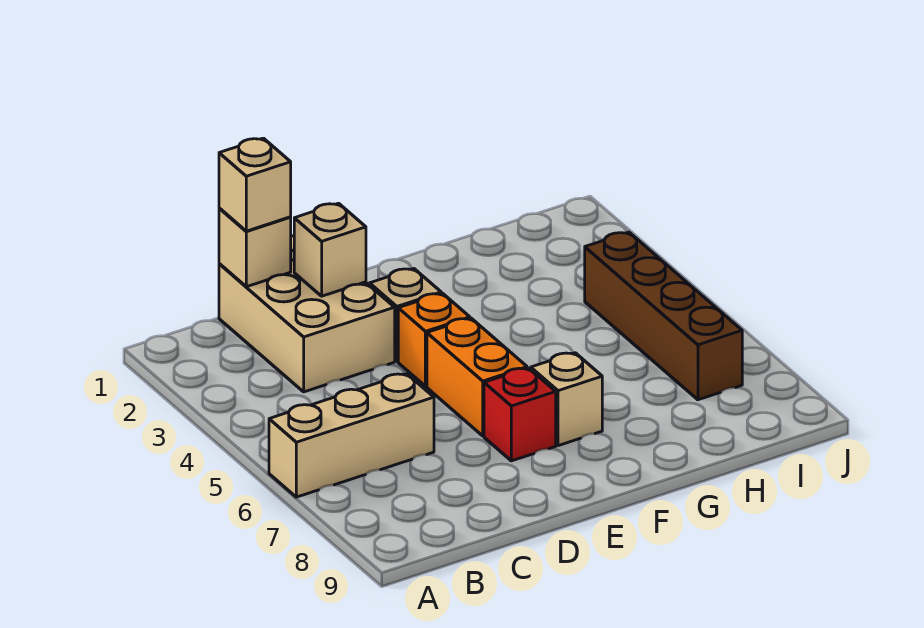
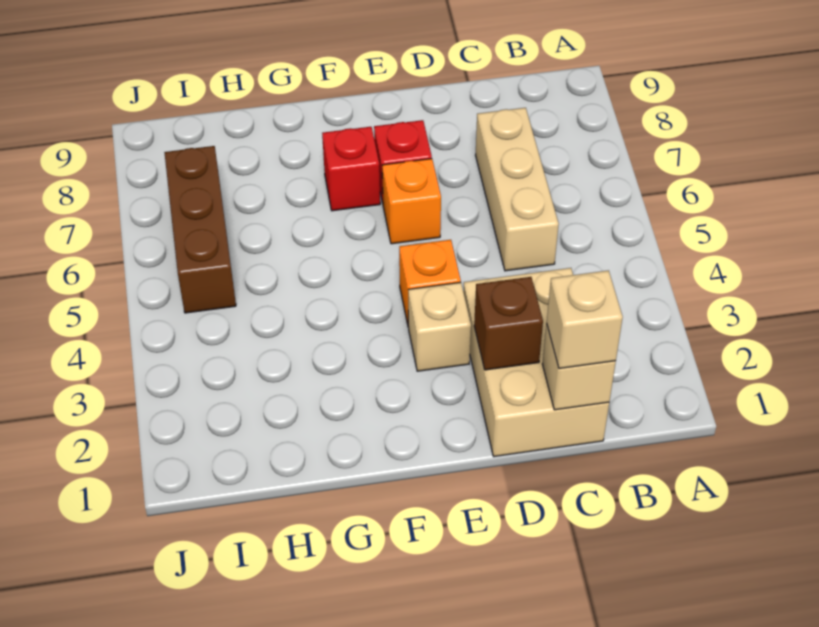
tan brick A6:C6 level 1 -> tan brick C5:C7 level 1
tan brick D2 level 2 -> brown brick D2 level 2
orange brick E5:E6 level 1 -> orange brick E6 level 1
tan brick F7 level 1 -> red brick F7 level 1
brown brick I4:I7 level 1 -> brown brick I5:I7 level 1

